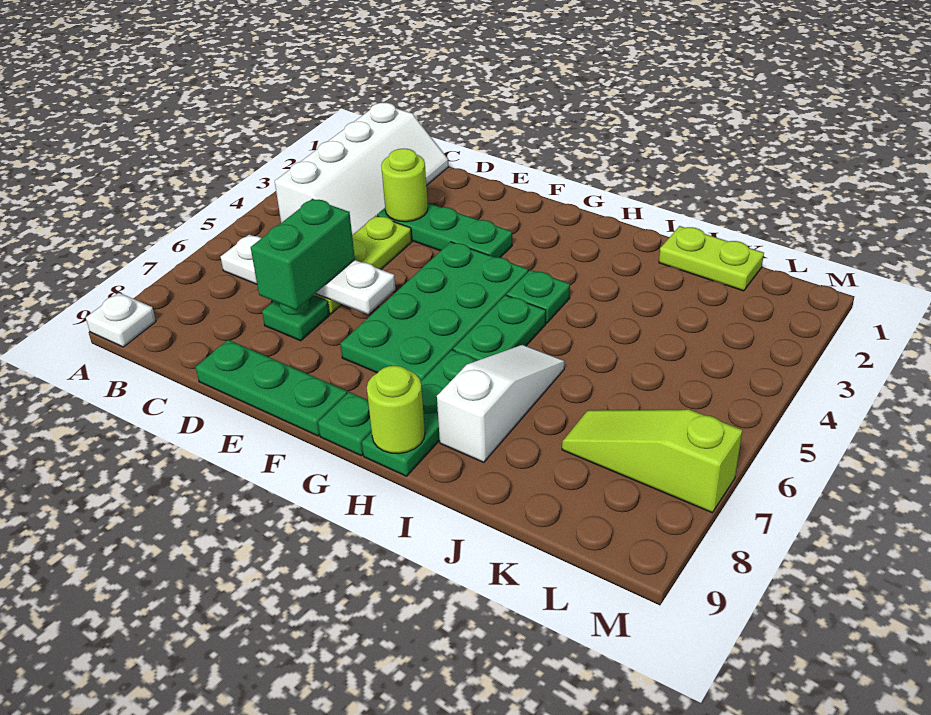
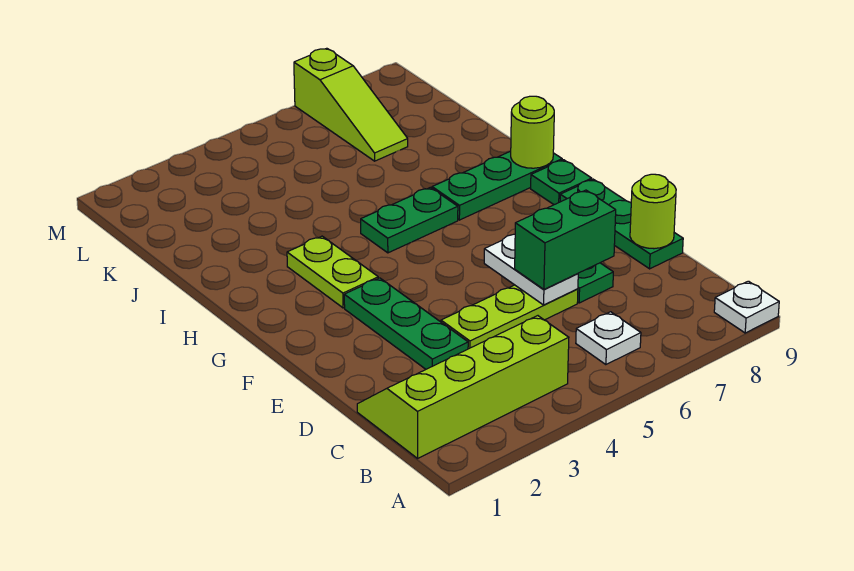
white slope B1:C4 level 1 top B -> lime slope B1:C4 level 1 top B
lime round brick D3 level 2 -> lime round brick D9 level 2
green plate F4:G7 level 1 -> none
green plate H4 level 1 -> none
white slope I6:I8 level 1 top 8 -> none
lime plate J1:K1 level 1 -> lime plate G3:H3 level 1

